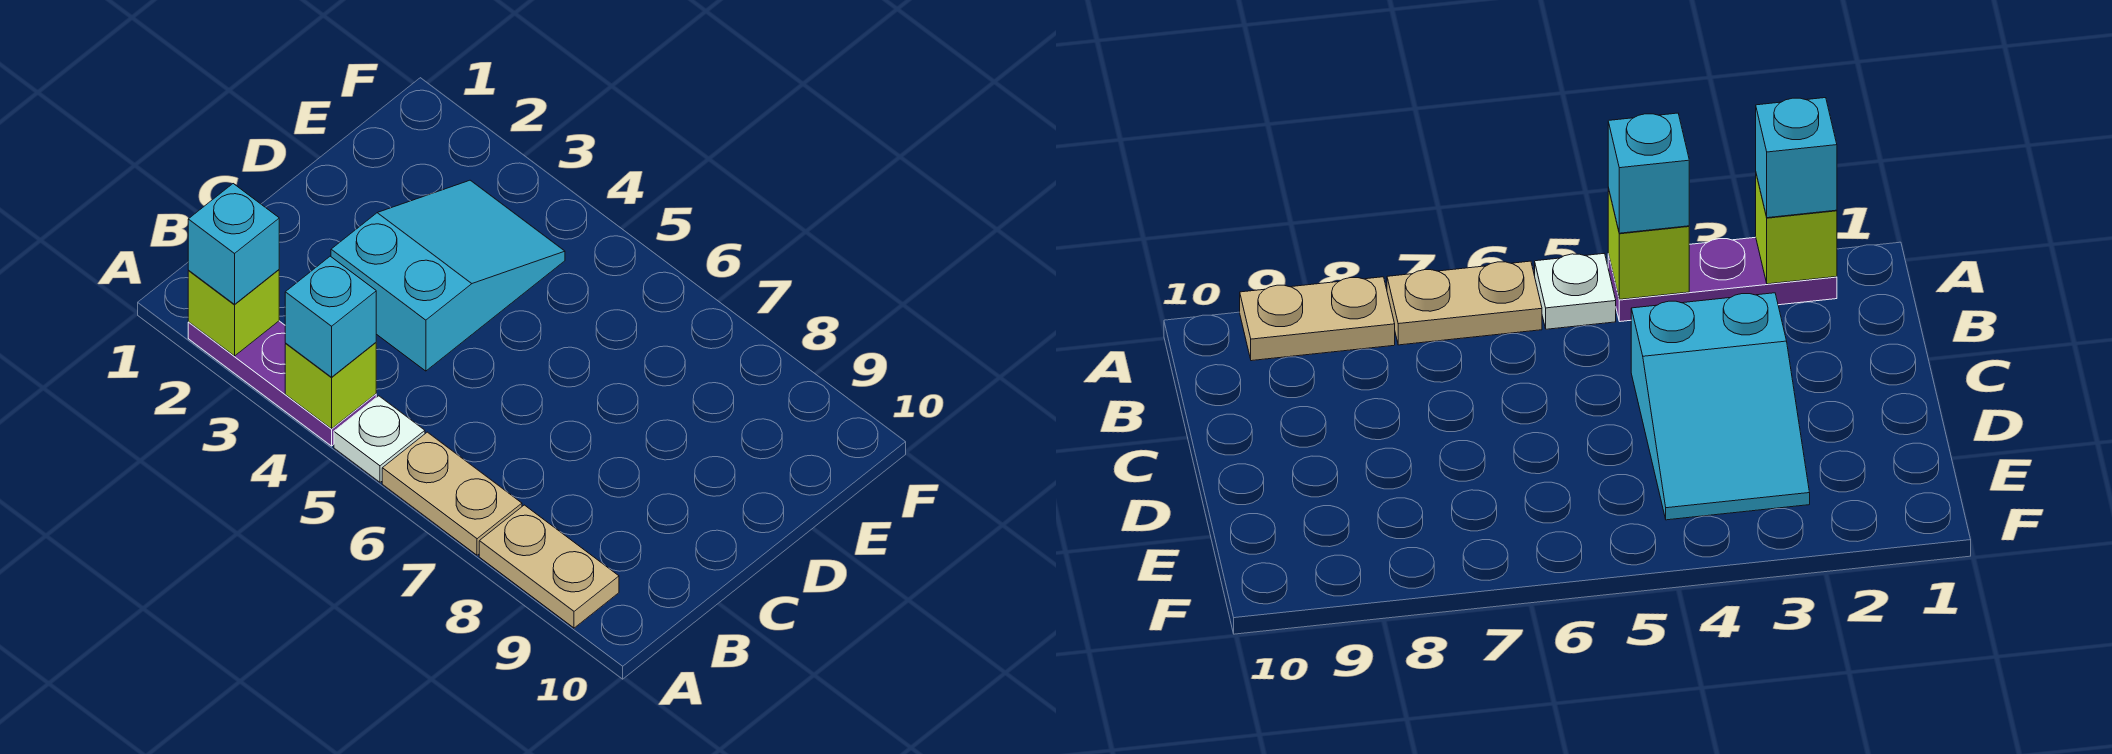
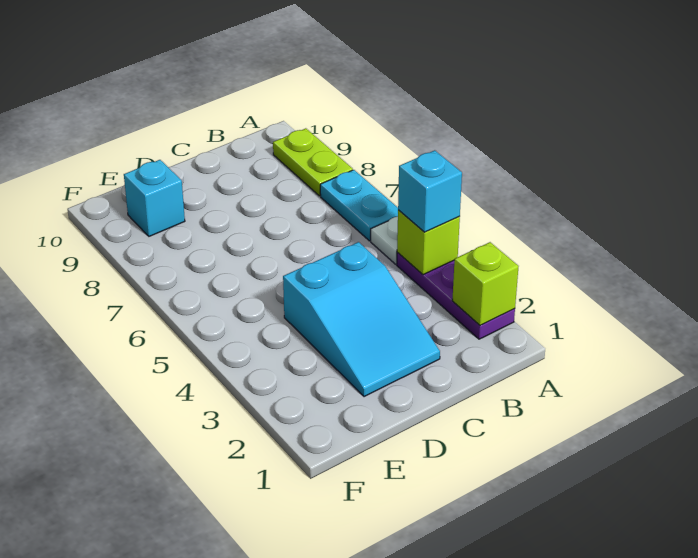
cyan brick A2 level 3 -> cyan brick E9 level 1
tan plate A6:A7 level 1 -> cyan plate A6:A7 level 1
tan plate A8:A9 level 1 -> lime plate A8:A9 level 1
cyan slope C3:E4 level 1 top C -> cyan slope C2:D4 level 1 top 4

